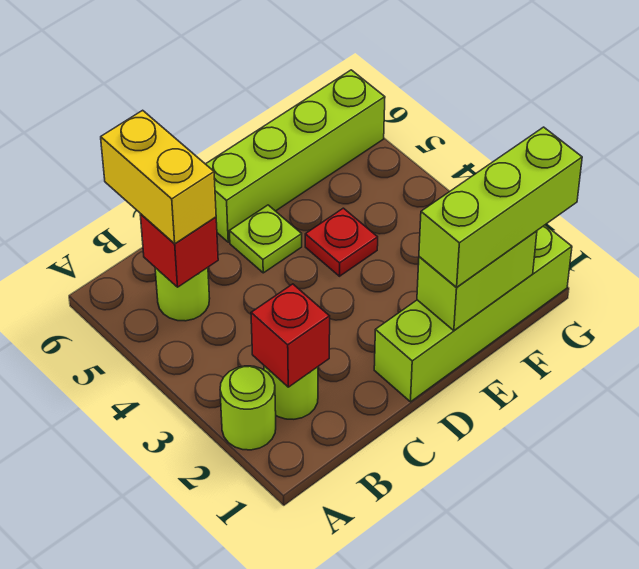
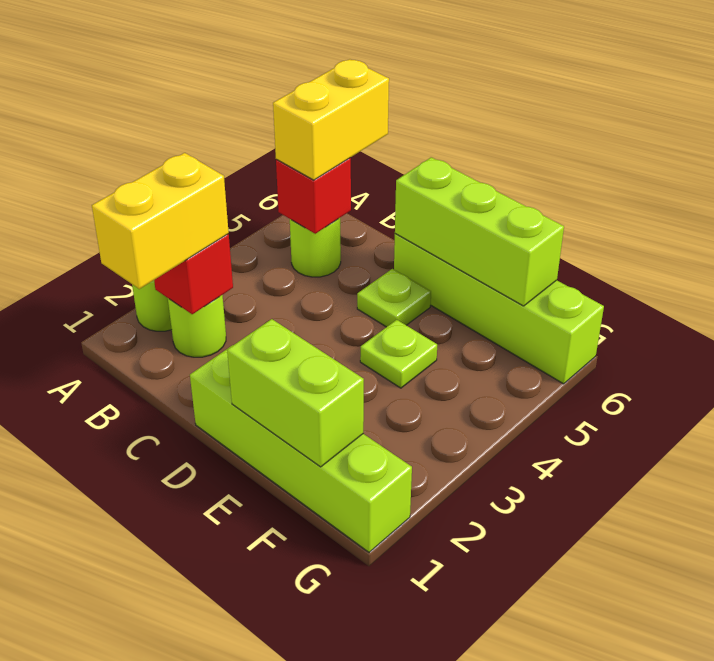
none -> yellow brick B1:B2 level 3
lime brick E1:G1 level 3 -> lime brick D6:F6 level 2
red plate E4 level 1 -> lime plate E4 level 1

